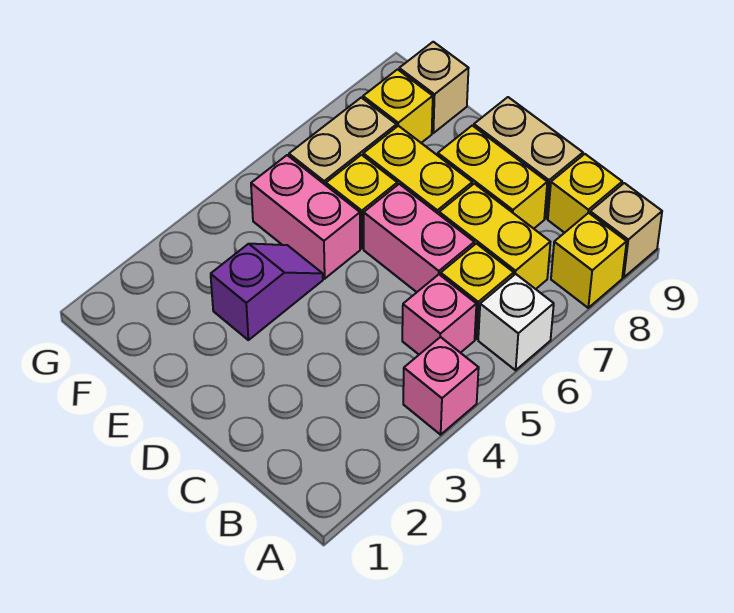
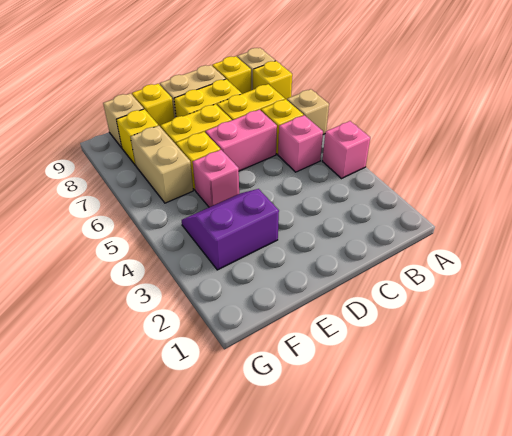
white brick A6 level 1 -> tan brick A6 level 1
purple slope E3:E4 level 1 top 3 -> purple slope E3:F4 level 1 top 3
pink brick E5:F5 level 1 -> pink brick E5 level 1
none -> yellow brick E9 level 1

